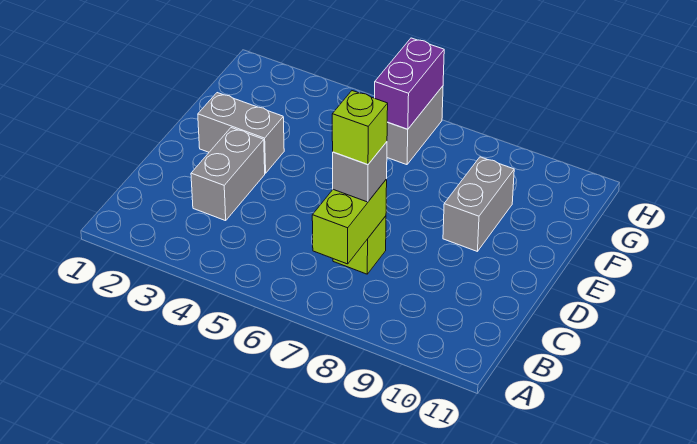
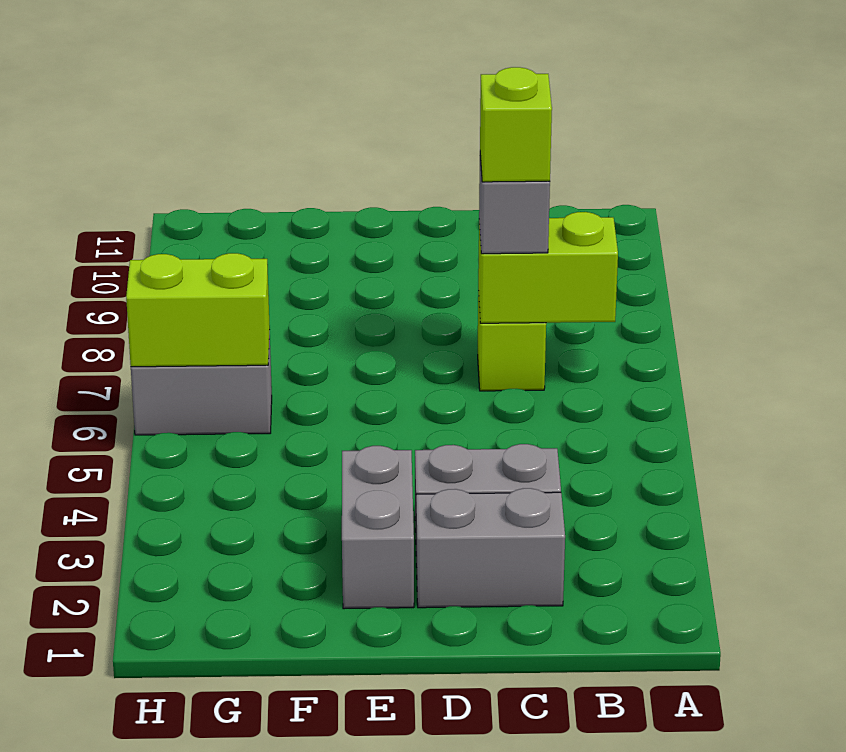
grey brick E9:F9 level 1 -> grey brick C2:D2 level 1
purple brick G6:H6 level 2 -> lime brick G6:H6 level 2

